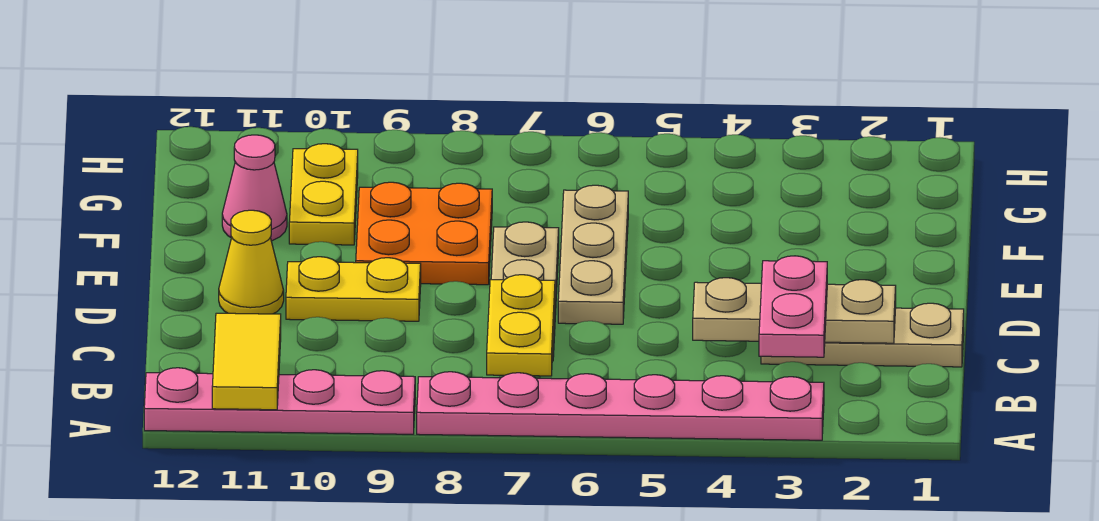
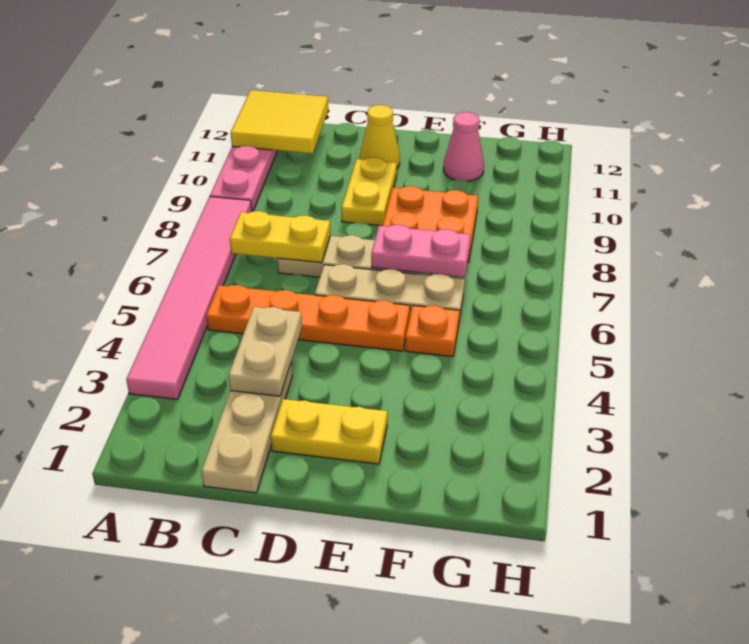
pink plate A3:A8 level 1 -> pink tile A3:A8 level 1
yellow tile A11:B11 level 2 -> yellow tile A11:B12 level 2
pink plate B3:C3 level 3 -> pink plate E7:F7 level 2
none -> orange plate B5:E5 level 1
tan plate C2:C4 level 2 -> tan plate C3:C4 level 2
none -> orange plate F5 level 1
yellow plate F10:G10 level 1 -> yellow plate D2:E2 level 1

